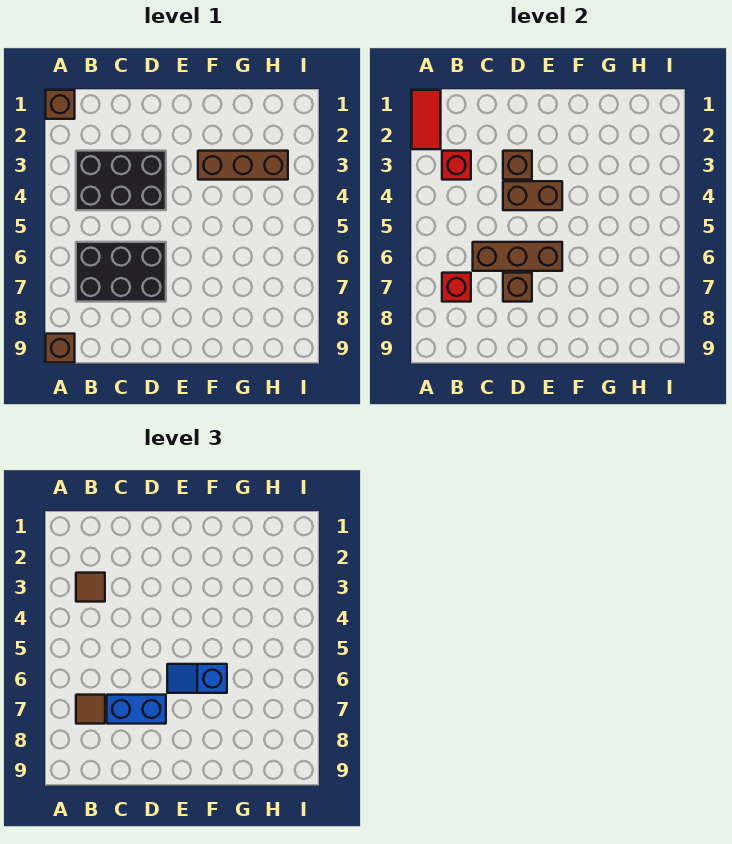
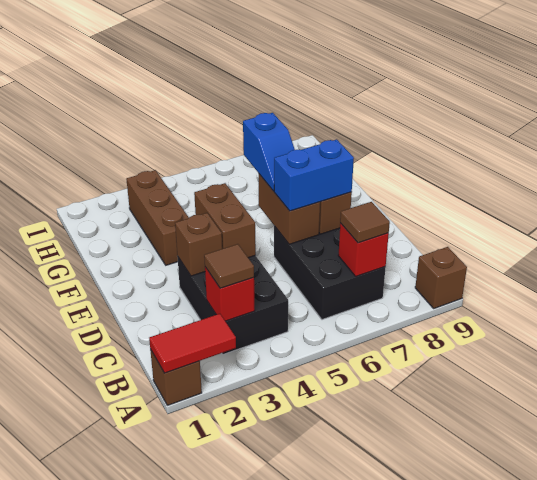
brown brick C6:E6 level 2 -> brown brick D6:E6 level 2
blue brick C7:D7 level 3 -> blue brick D6:D7 level 3

